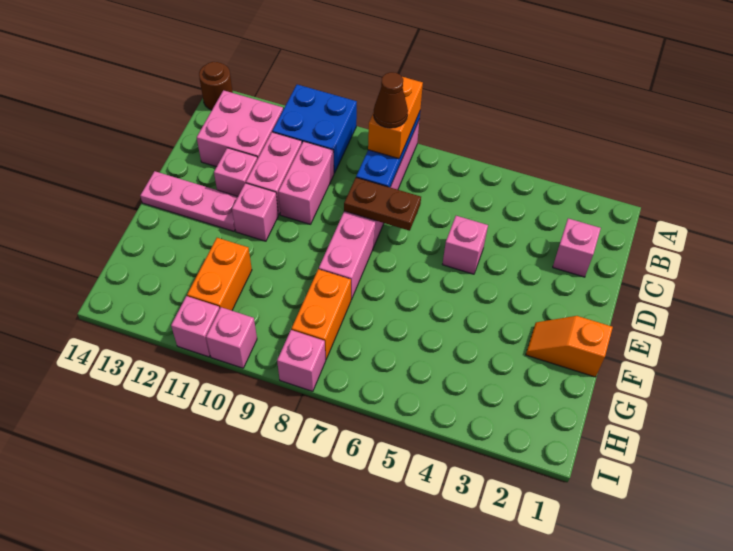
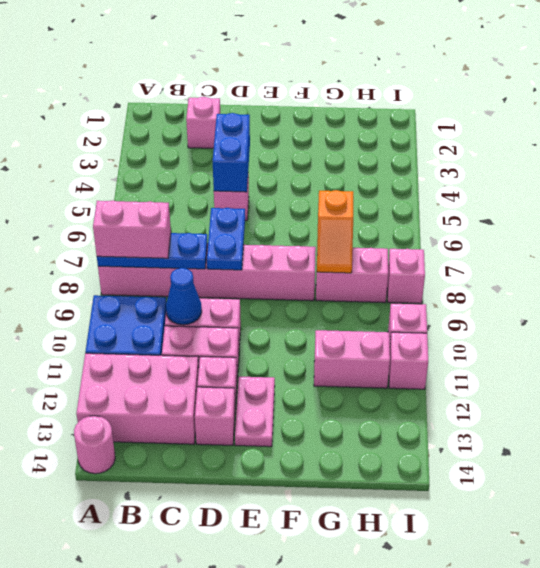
orange brick A8:B8 level 3 -> pink brick A8:B8 level 3
brown round brick A14 level 1 -> pink round brick A14 level 1
brown cone B8 level 4 -> none
pink brick B12:C13 level 1 -> pink brick A12:C13 level 1
none -> blue cone C10 level 2
none -> blue brick D4:D5 level 2
brown plate D7:D8 level 2 -> blue plate D7:D8 level 2
pink brick E11 level 1 -> pink brick D13 level 1
pink plate E12:E14 level 1 -> pink plate E12:E13 level 1
orange slope F1:F2 level 1 top 1 -> orange slope G7:G8 level 2 top 7
orange brick G8:H8 level 1 -> pink brick G8:H8 level 1
orange brick G11:H11 level 1 -> pink brick G11:H11 level 1

